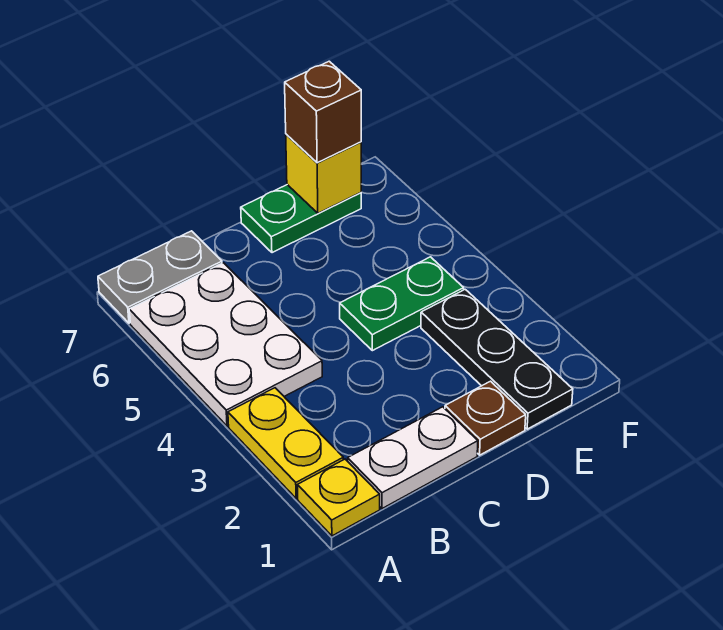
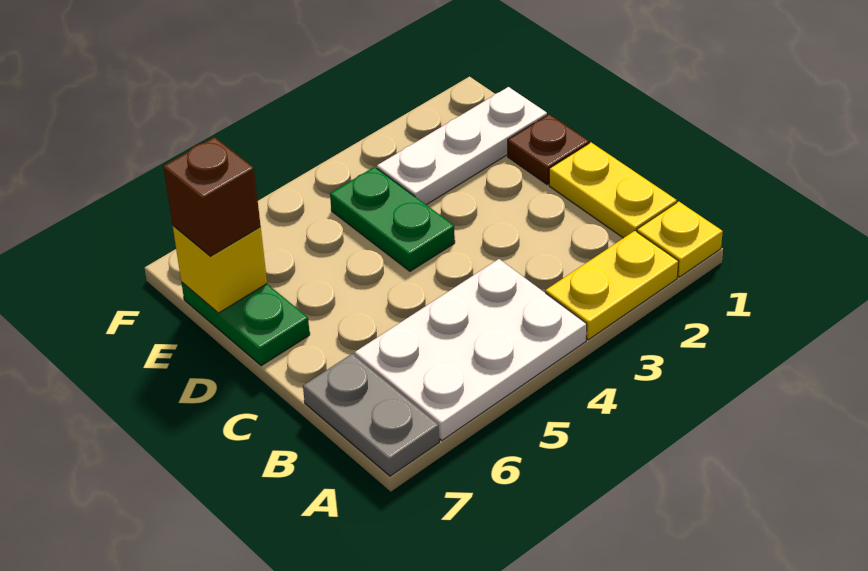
white plate B1:C1 level 1 -> yellow plate B1:C1 level 1
black plate E1:E3 level 1 -> white plate E1:E3 level 1

